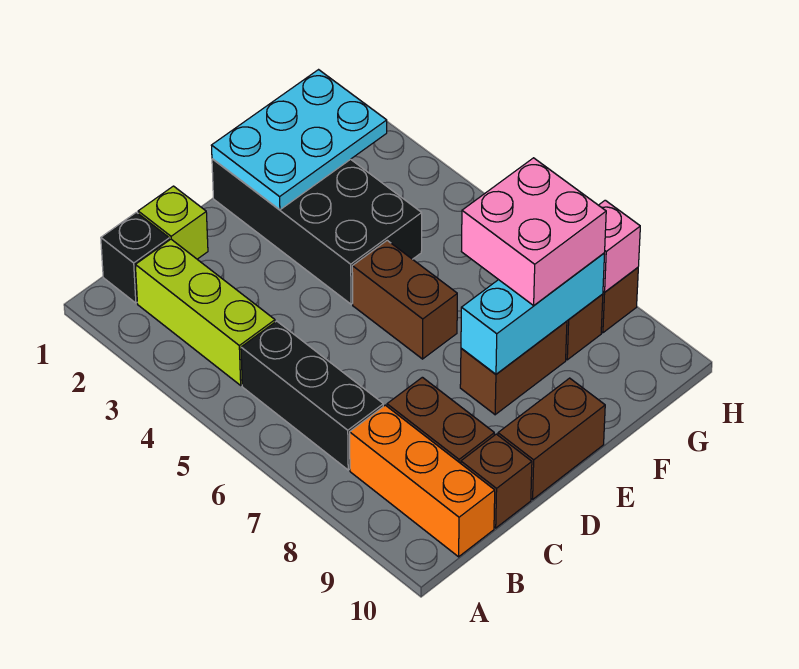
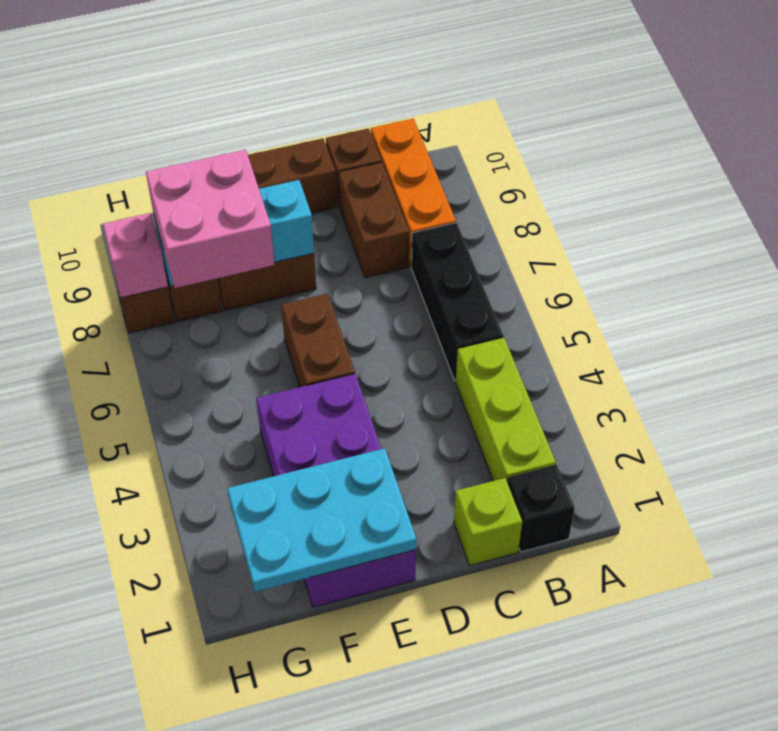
black brick E1:F4 level 1 -> purple brick E1:F4 level 1

